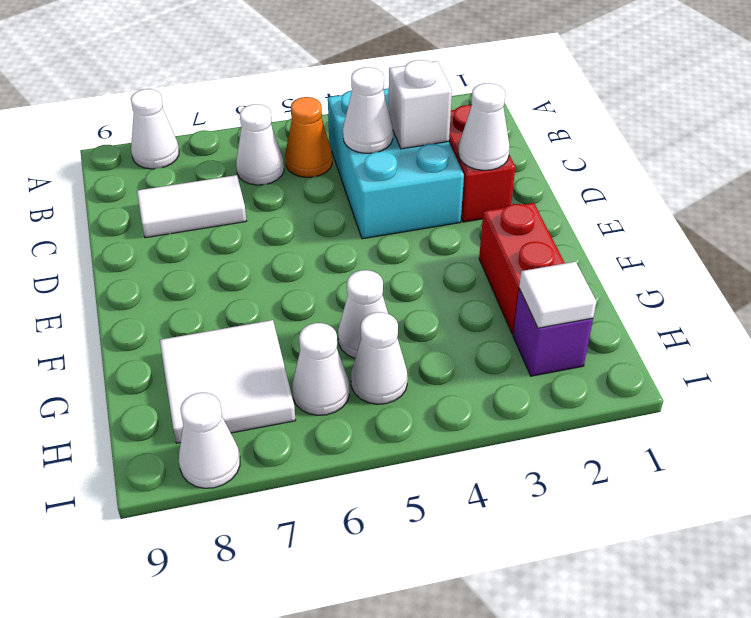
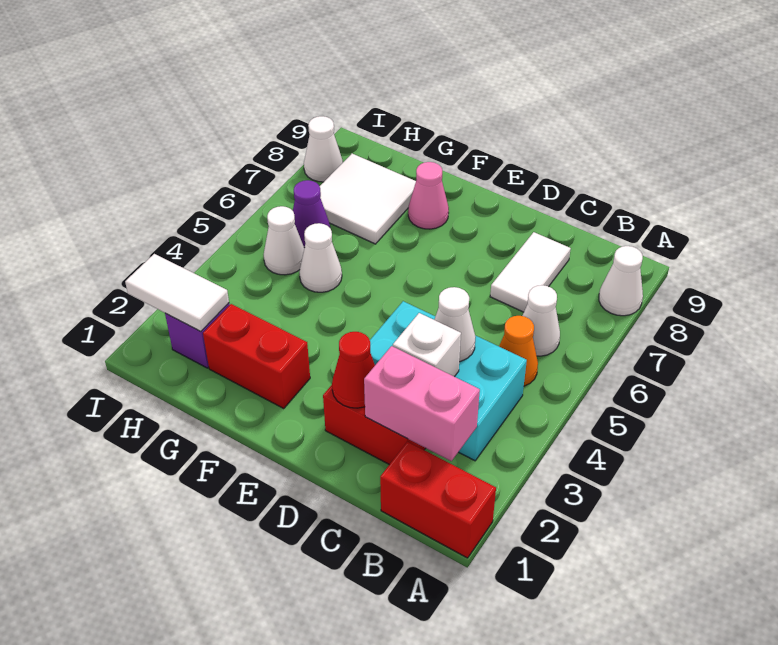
none -> red brick A1:B1 level 1
none -> pink brick B2:C2 level 2
white cone D2 level 2 -> red cone D2 level 2
none -> pink cone F8 level 1
white tile H2 level 2 -> white tile H2:I2 level 2
white cone H6 level 1 -> purple cone H6 level 1

